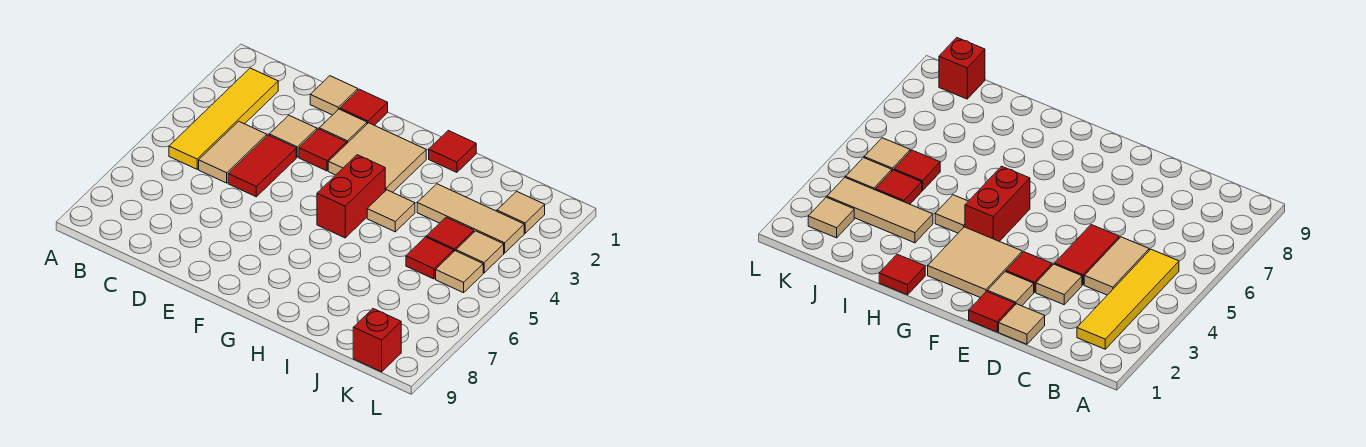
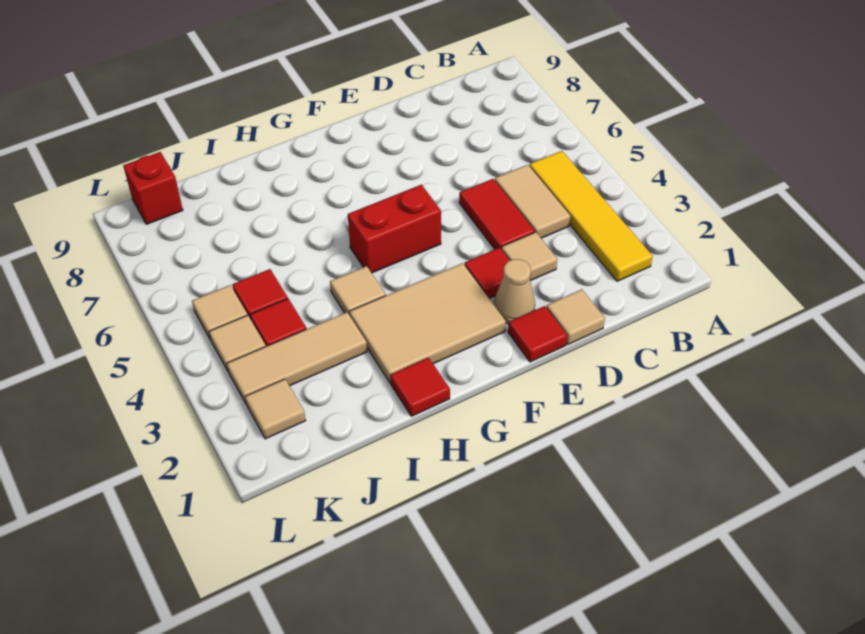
tan tile E2 level 1 -> tan cone E2 level 1
tan tile F2:G3 level 1 -> tan tile F2:H3 level 1
red brick G4:G5 level 1 -> red brick F5:G5 level 1

